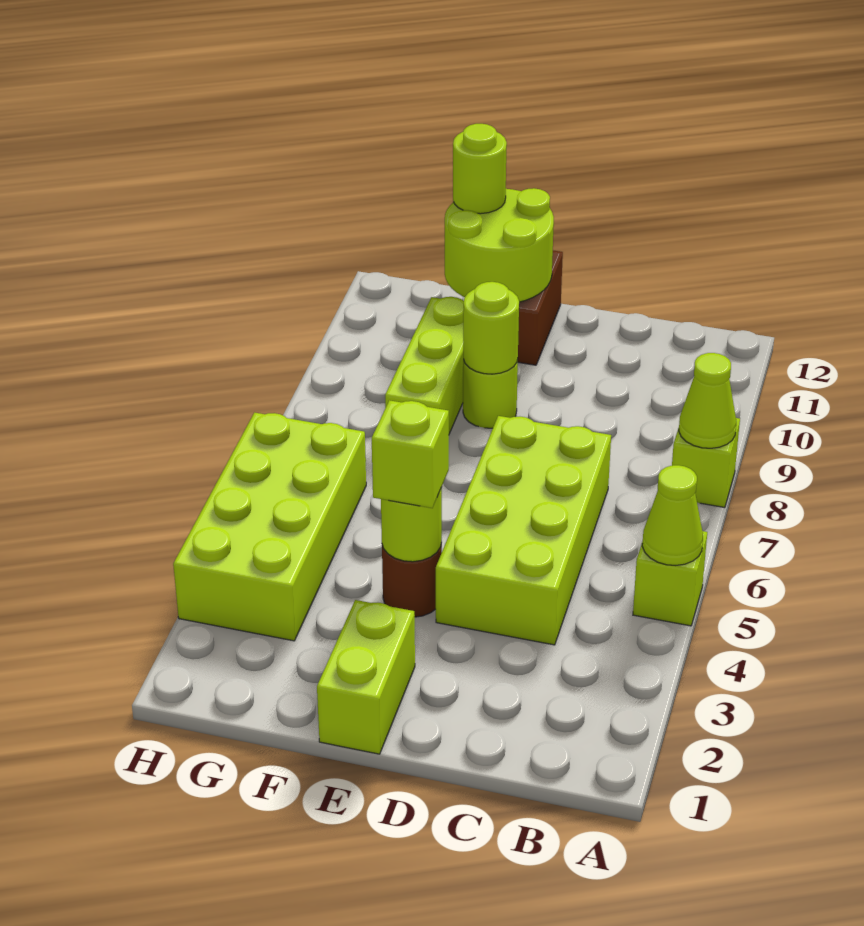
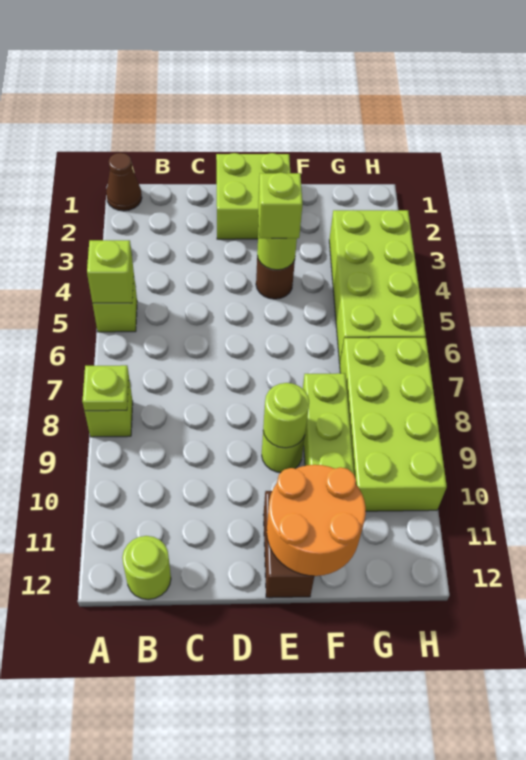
none -> brown cone A1 level 1
lime cone A5 level 2 -> lime brick A5 level 2
lime cone A8 level 2 -> lime plate A8 level 2
lime brick C4:D7 level 1 -> lime brick G7:H10 level 1
lime brick E1:E2 level 1 -> lime brick D1:E2 level 1
lime round brick E11:F12 level 2 -> orange round brick E11:F12 level 2
lime round brick F12 level 3 -> lime round brick B12 level 1

